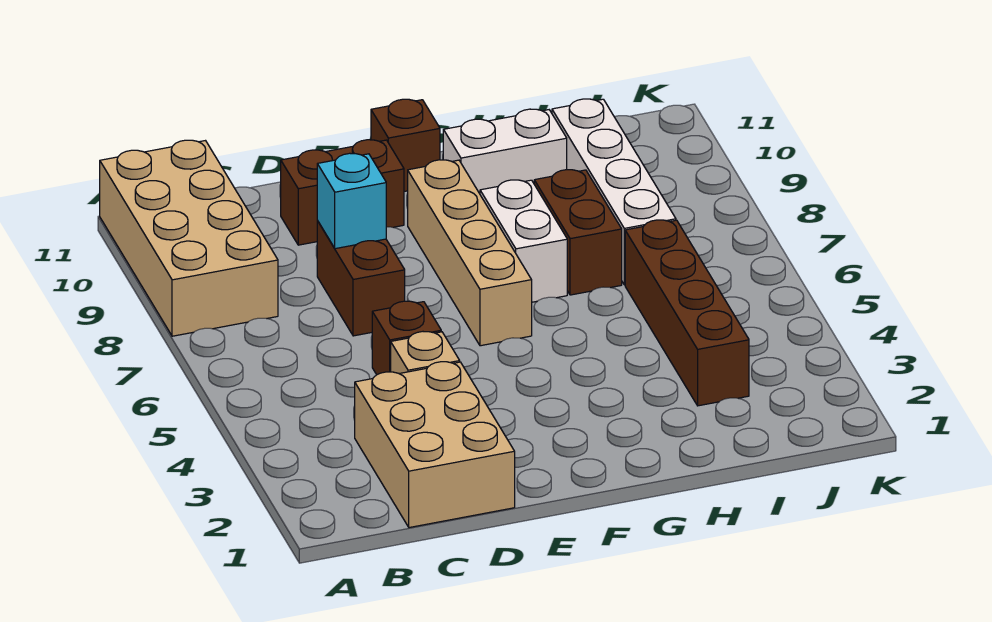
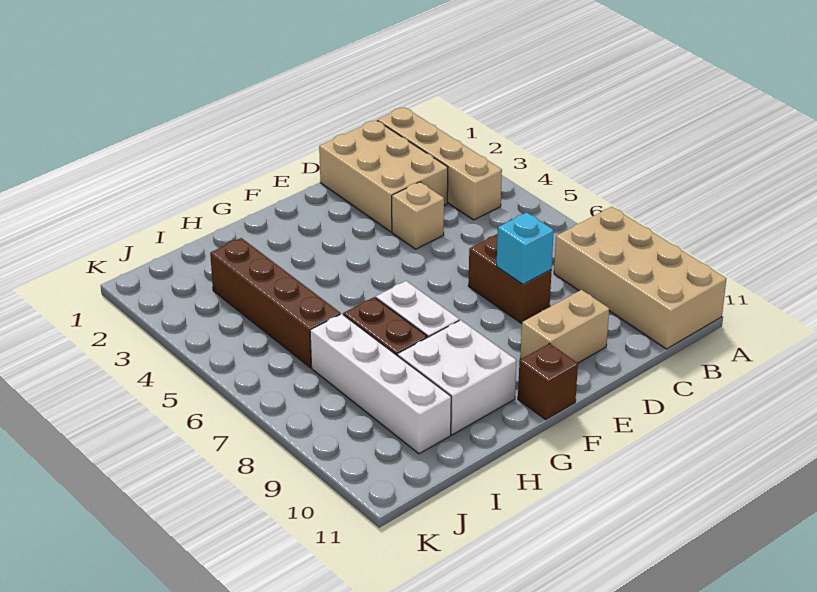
brown brick D5 level 1 -> none
brown brick D10:E10 level 1 -> tan brick D10:E10 level 1
tan brick F6:F9 level 1 -> tan brick B1:B4 level 1
white brick G10:H10 level 1 -> white brick G9:H10 level 1

